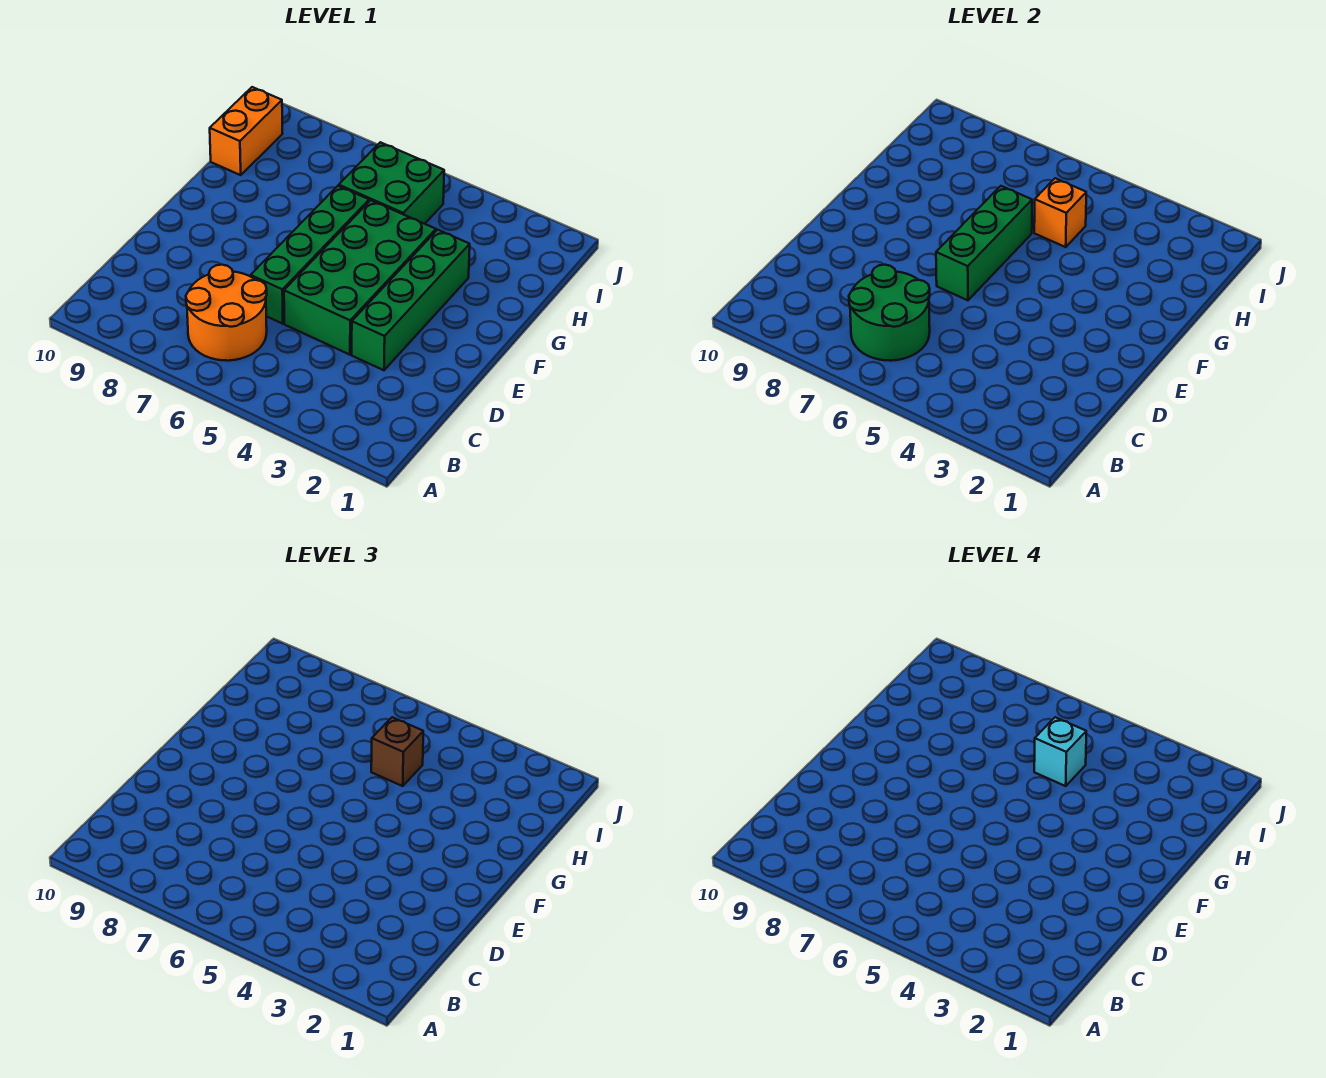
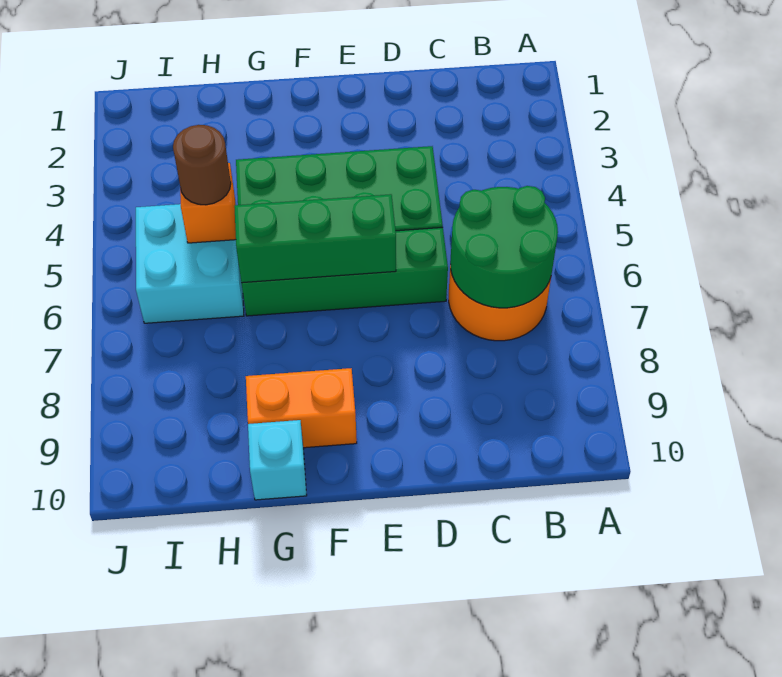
green brick D3:G3 level 1 -> none
green brick H5:I6 level 1 -> cyan brick H5:I6 level 1
brown brick H5 level 3 -> brown round brick H5 level 3
cyan brick H5 level 4 -> cyan brick G10 level 1
orange brick H10:I10 level 1 -> orange brick F9:G9 level 1

